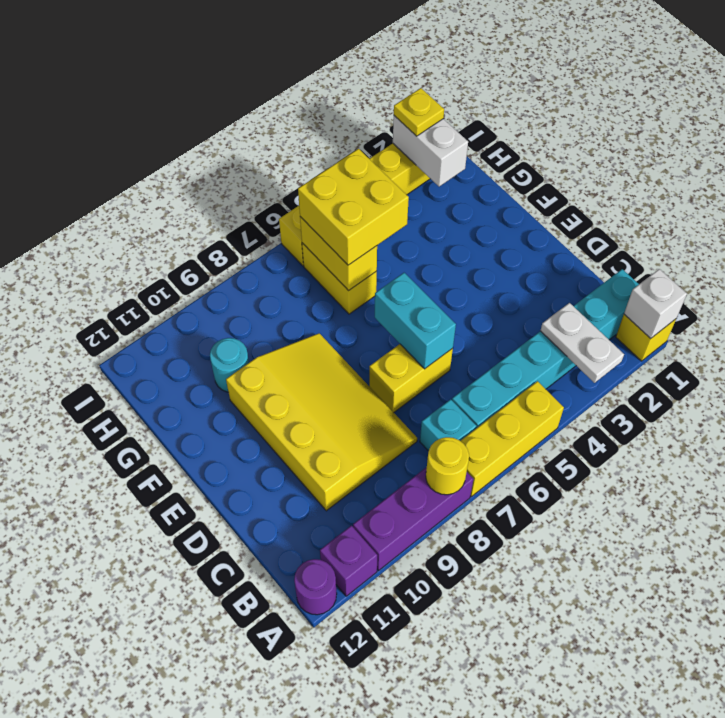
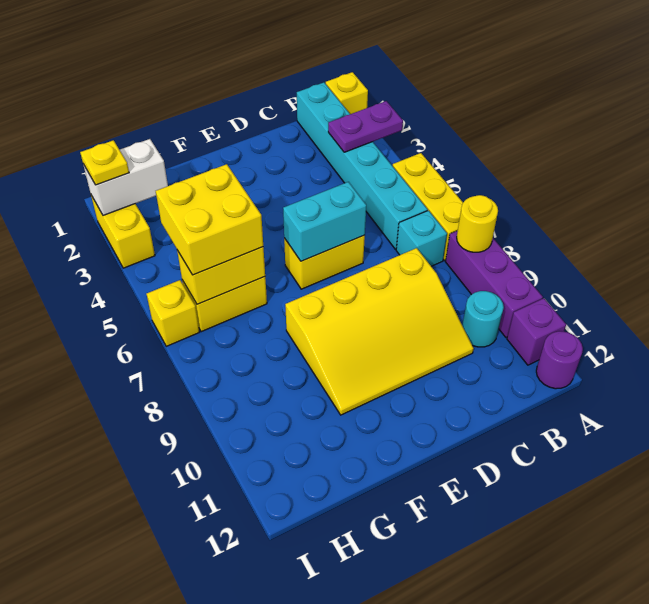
white brick A1 level 2 -> none
white plate A3:B3 level 2 -> purple plate A3:B3 level 2
yellow slope C8:F10 level 1 top 10 -> yellow slope C8:F10 level 1 top 8
yellow brick D6:D7 level 1 -> yellow brick D6:E6 level 1
cyan round brick G10 level 1 -> cyan round brick B10 level 1

